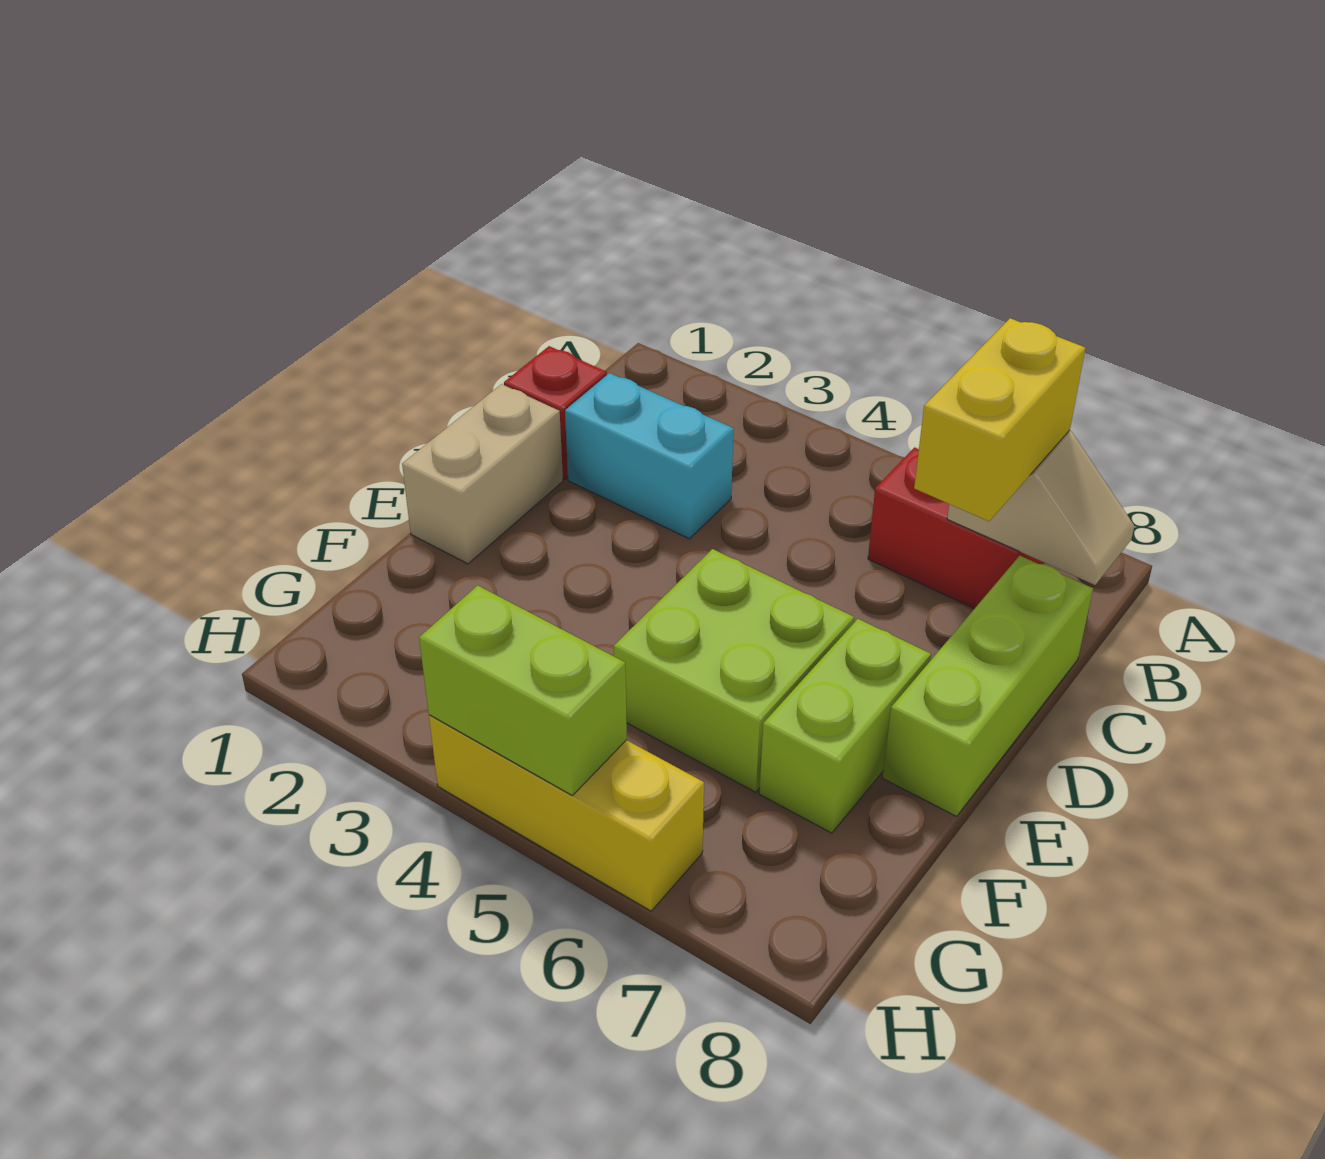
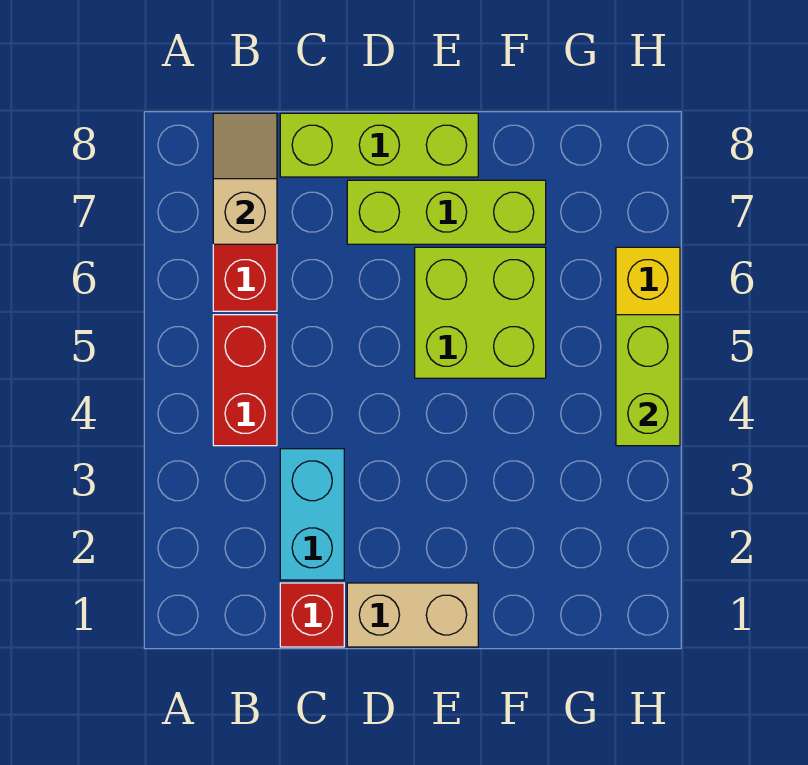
none -> red brick B4:B5 level 1
yellow brick B7:C7 level 3 -> none
lime brick E7:F7 level 1 -> lime brick D7:F7 level 1

